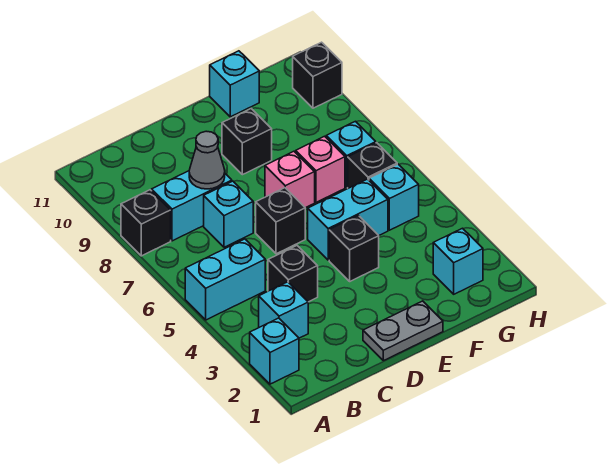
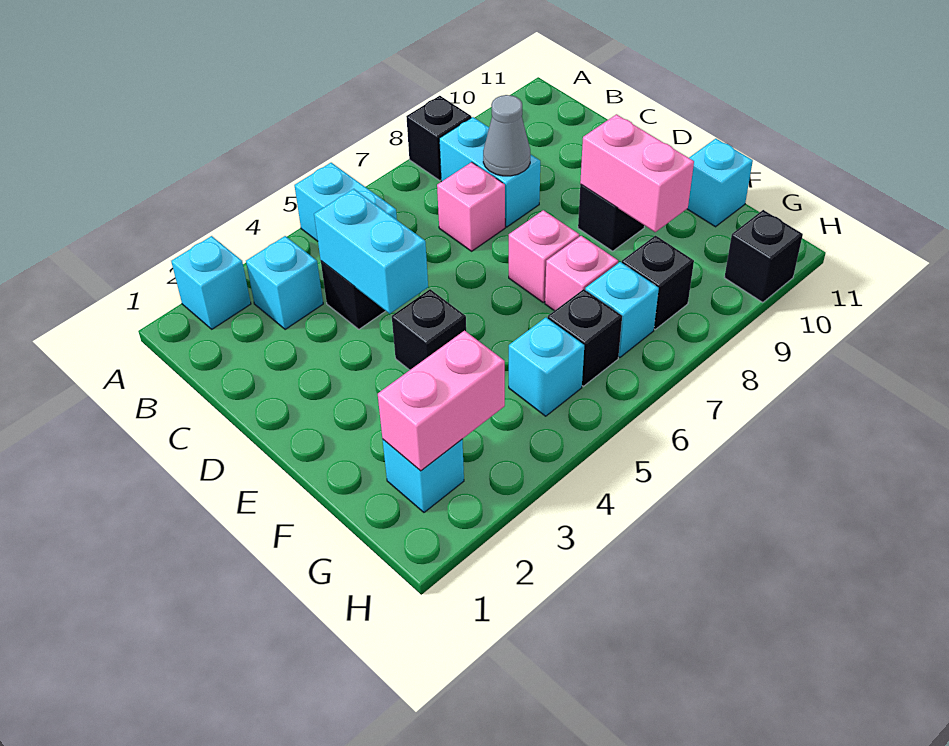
cyan brick C7 level 1 -> pink brick C7 level 1
grey plate D1:E1 level 1 -> none
black brick D6 level 1 -> black brick G8 level 1
cyan brick E5:F5 level 1 -> cyan brick C4:D4 level 2
none -> pink brick E9:F9 level 2
none -> pink brick G2:G3 level 2

